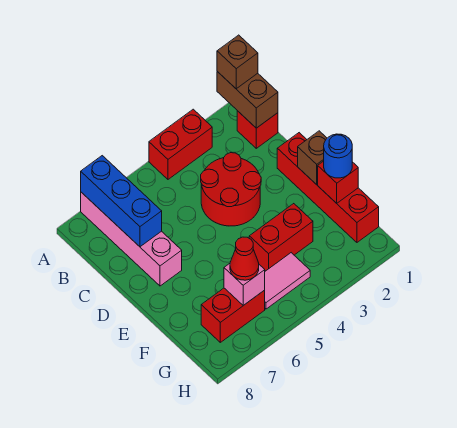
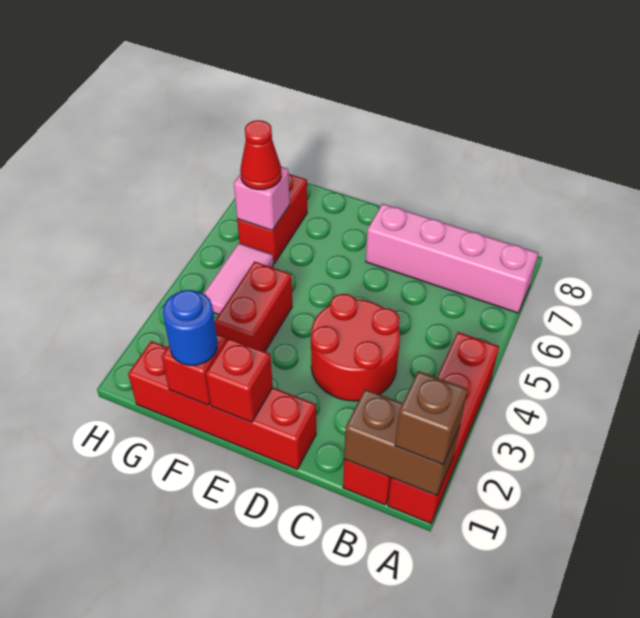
red brick A3:A4 level 1 -> red brick A1:A4 level 1
blue brick A7:C7 level 2 -> none
brown brick E1 level 2 -> red brick E1 level 2

